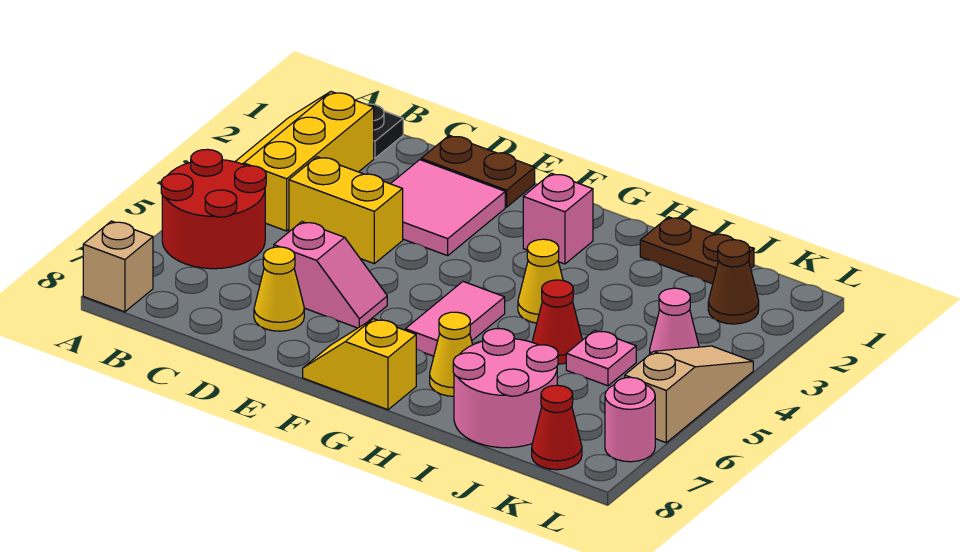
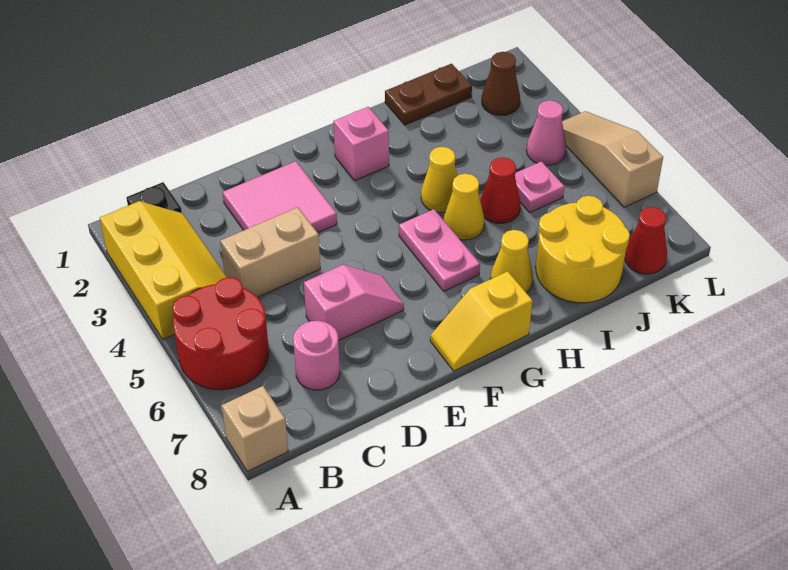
yellow slope A2:B4 level 1 top B -> yellow slope A2:B4 level 1 top A
yellow brick C4:D4 level 1 -> tan brick C4:D4 level 1
brown plate D1:E1 level 1 -> none
yellow cone D7 level 1 -> yellow cone H5 level 1
pink tile G5:G6 level 1 -> pink plate G5:G6 level 1
pink round brick I7:J8 level 1 -> yellow round brick I7:J8 level 1
pink round brick L7 level 1 -> pink round brick C7 level 1

